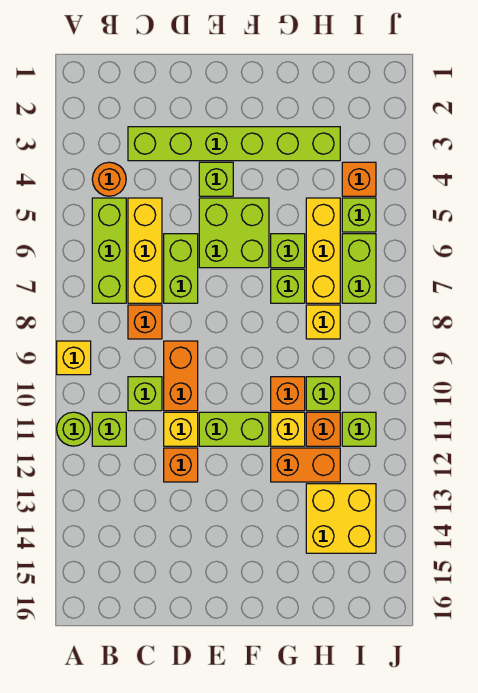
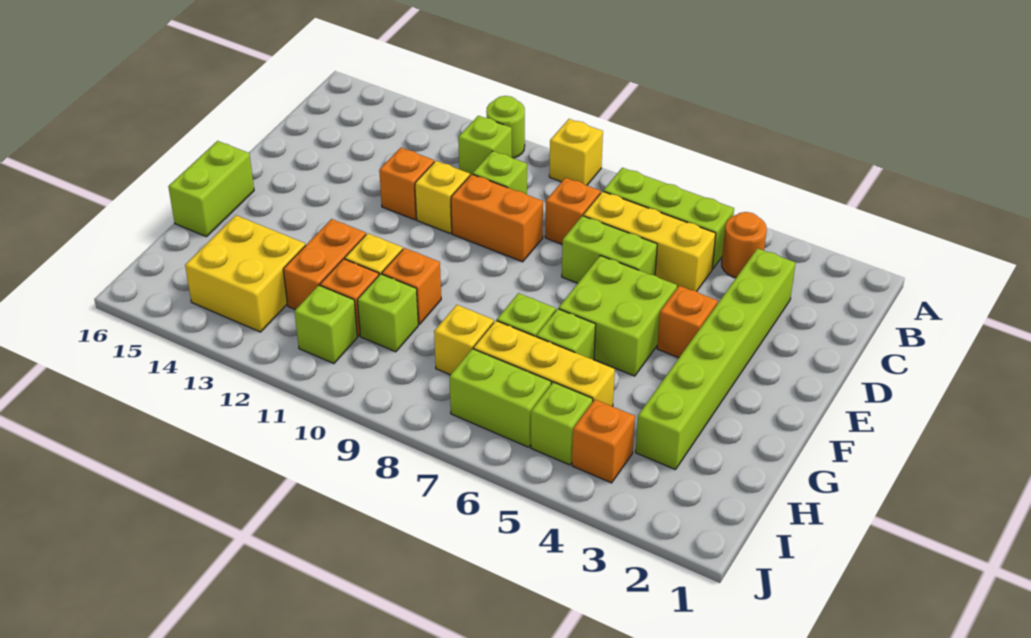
lime brick E4 level 1 -> orange brick E4 level 1
lime brick E11:F11 level 1 -> lime brick F16:G16 level 1

